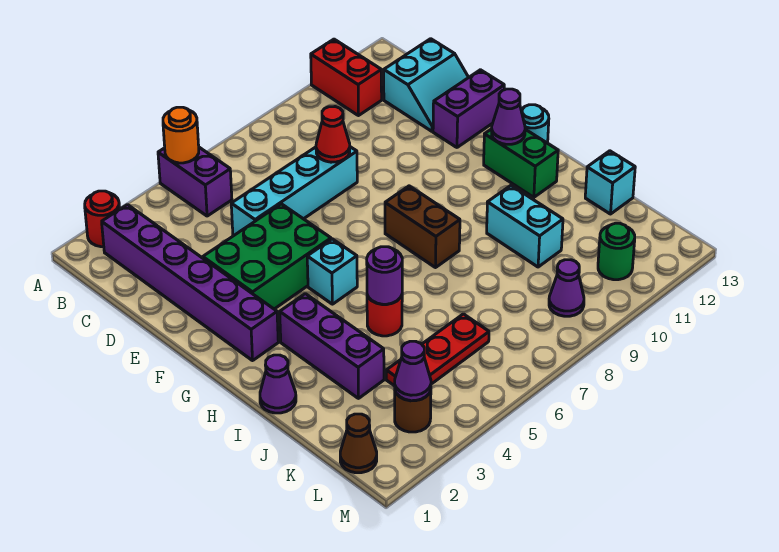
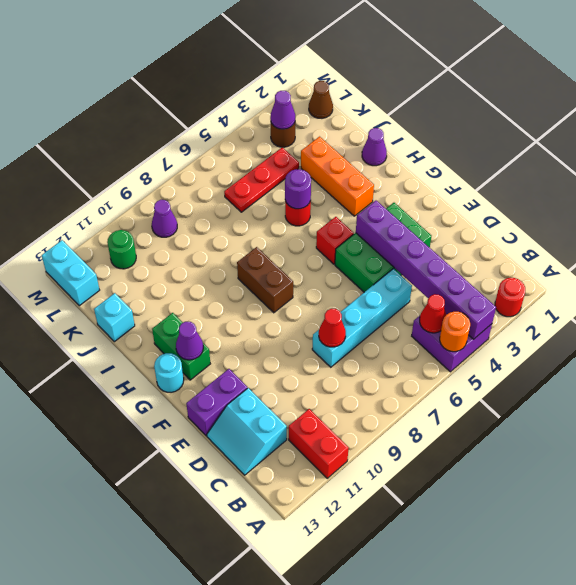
purple brick A5:B5 level 1 -> purple brick A4:B5 level 1
purple brick B2:G2 level 1 -> purple brick A4:F4 level 2
none -> red cone B5 level 2
cyan slope C12:D13 level 1 top C -> cyan slope C12:D13 level 1 top 12
cyan brick G5 level 1 -> red brick G5 level 1
purple brick H3:J3 level 1 -> orange brick H3:J3 level 1
cyan brick I10:J10 level 1 -> cyan brick L13:M13 level 1

